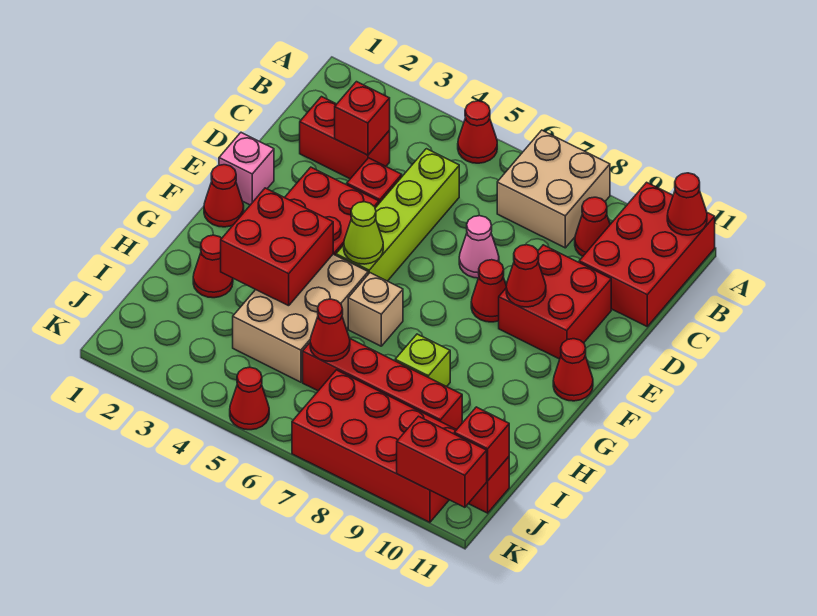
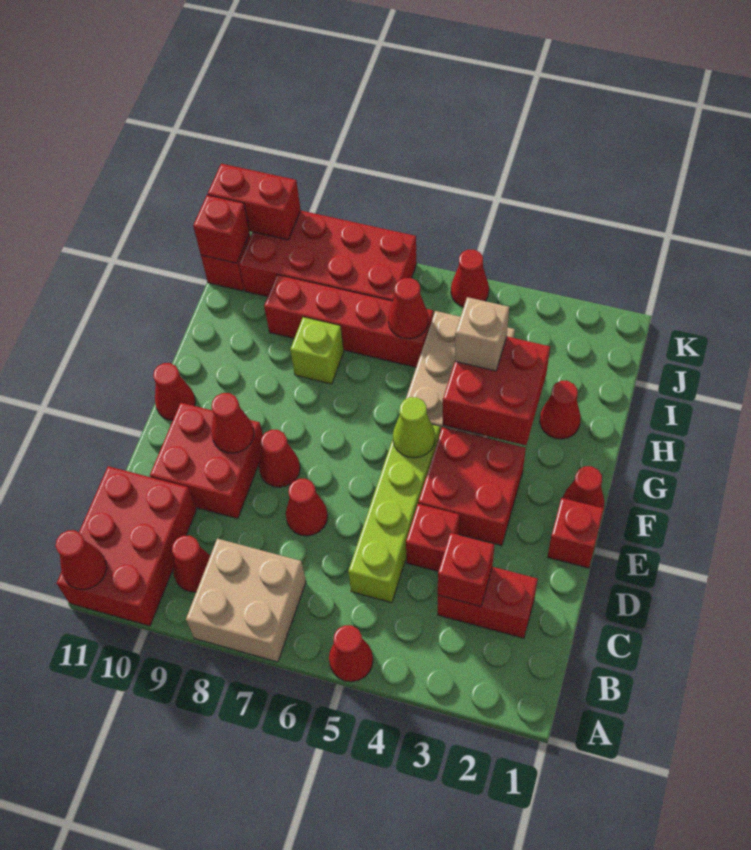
pink cone D7 level 1 -> red cone D7 level 1
pink brick E1 level 1 -> red brick E1 level 1
tan brick G6 level 1 -> tan brick H4 level 3

